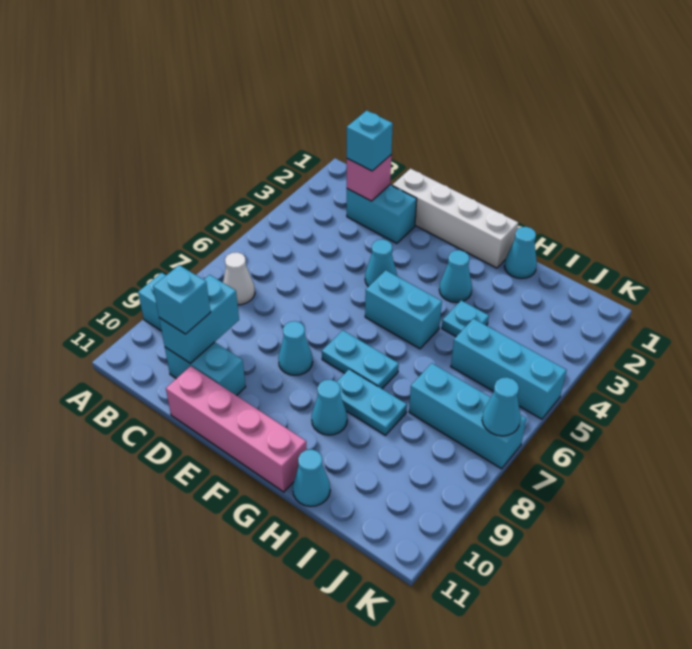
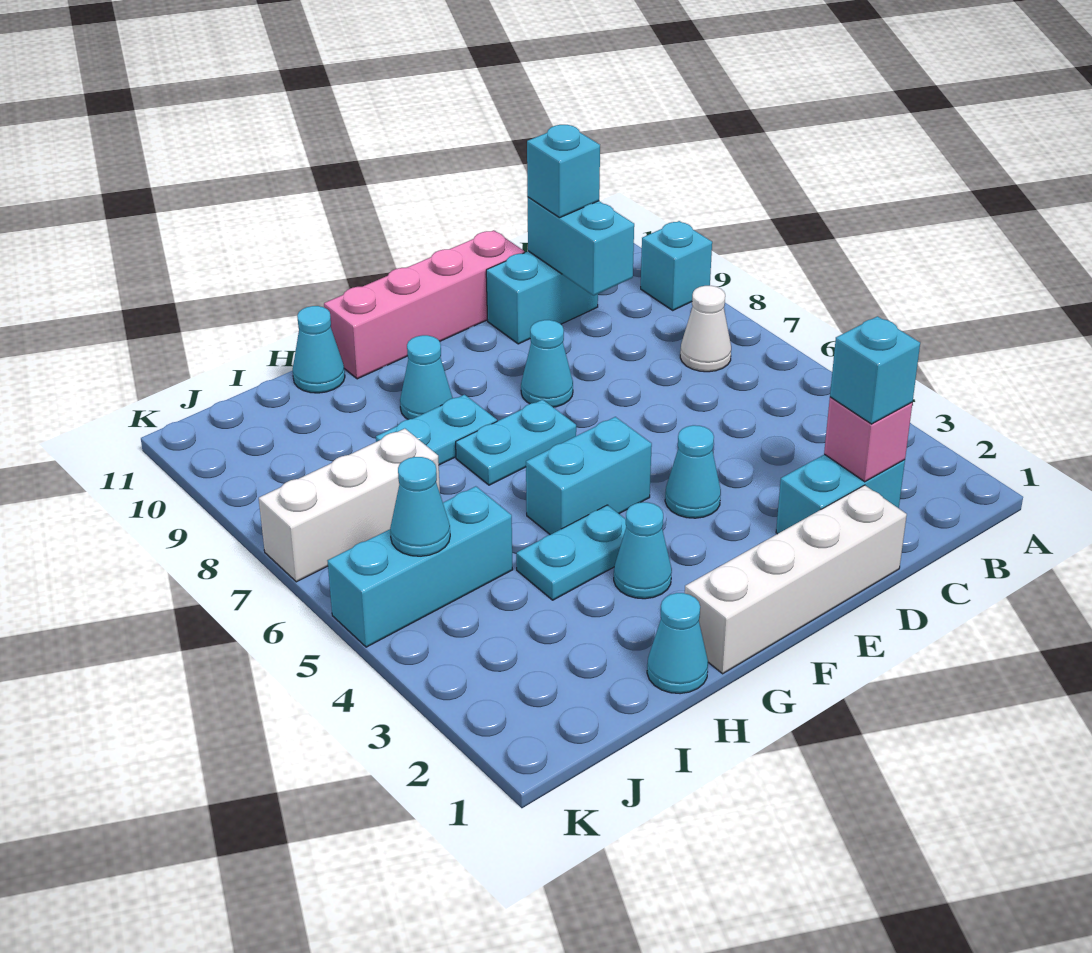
cyan plate H4 level 1 -> cyan plate G4:H4 level 1
cyan brick I7:K7 level 1 -> white brick I7:K7 level 1
cyan cone K7 level 2 -> cyan cone J5 level 2

